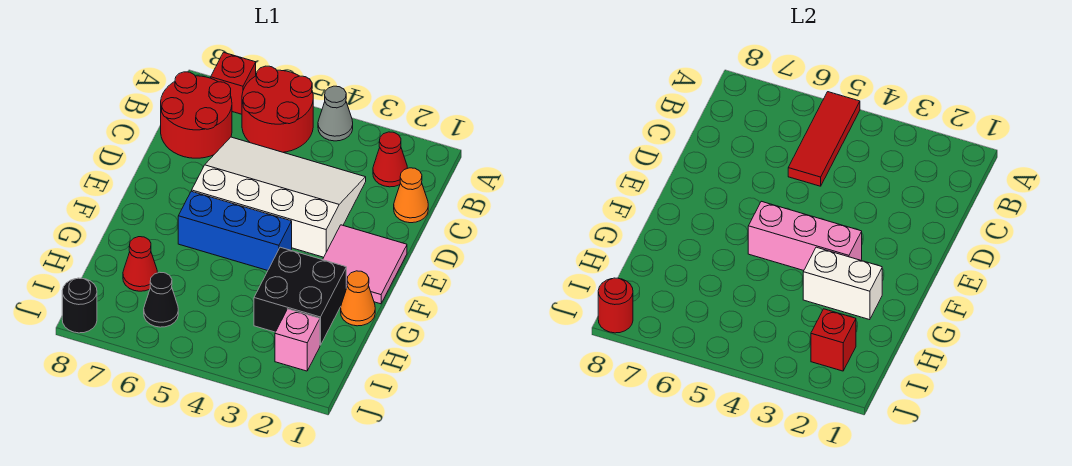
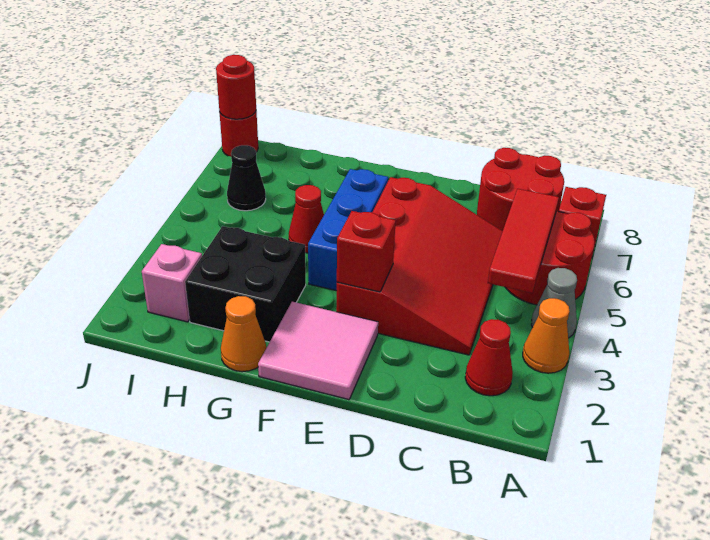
red tile A5:C5 level 2 -> red tile B4:B6 level 2
orange cone C1 level 1 -> orange cone A3 level 1
white slope C3:E6 level 1 top E -> red slope C3:E6 level 1 top E
pink brick F3:F5 level 2 -> none
white brick G2:G3 level 2 -> none
red cone H7 level 1 -> red cone G5 level 1
red brick I2 level 2 -> red brick E3 level 2
black round brick J8 level 1 -> red round brick J8 level 1

